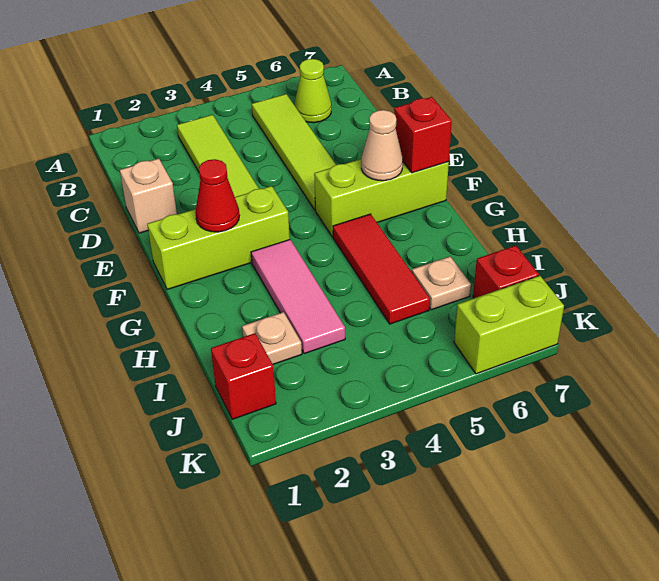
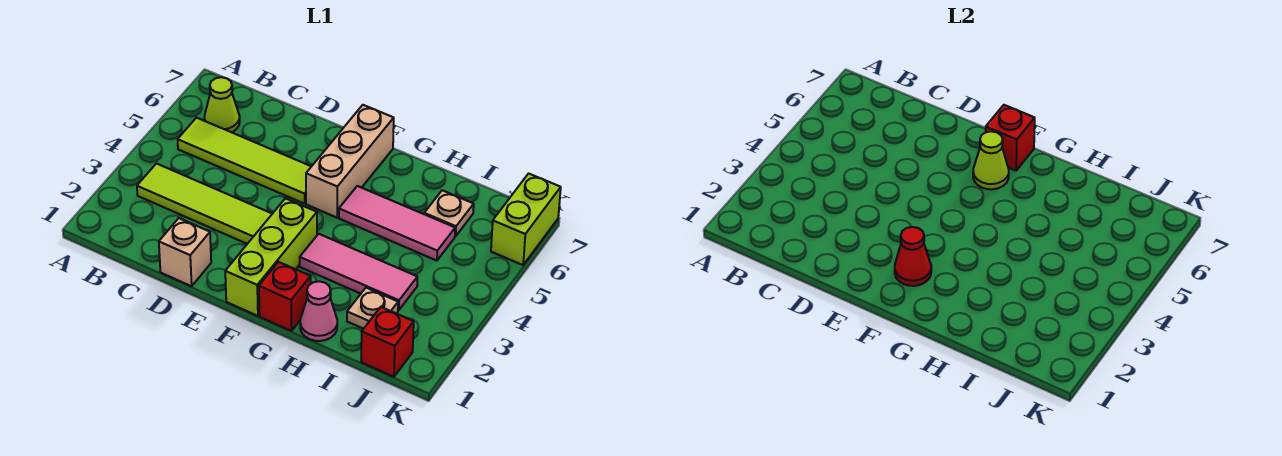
lime brick F5:F7 level 1 -> tan brick F5:F7 level 1
tan cone F6 level 2 -> lime cone F6 level 2
red tile G5:I5 level 1 -> pink tile G5:I5 level 1
none -> pink cone H1 level 1
red brick J7 level 1 -> red brick G1 level 1

